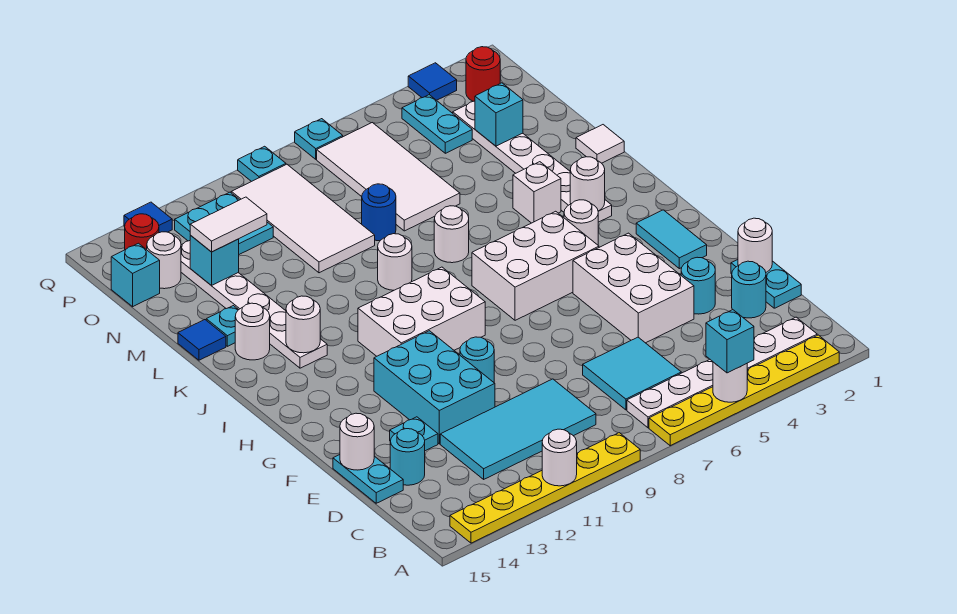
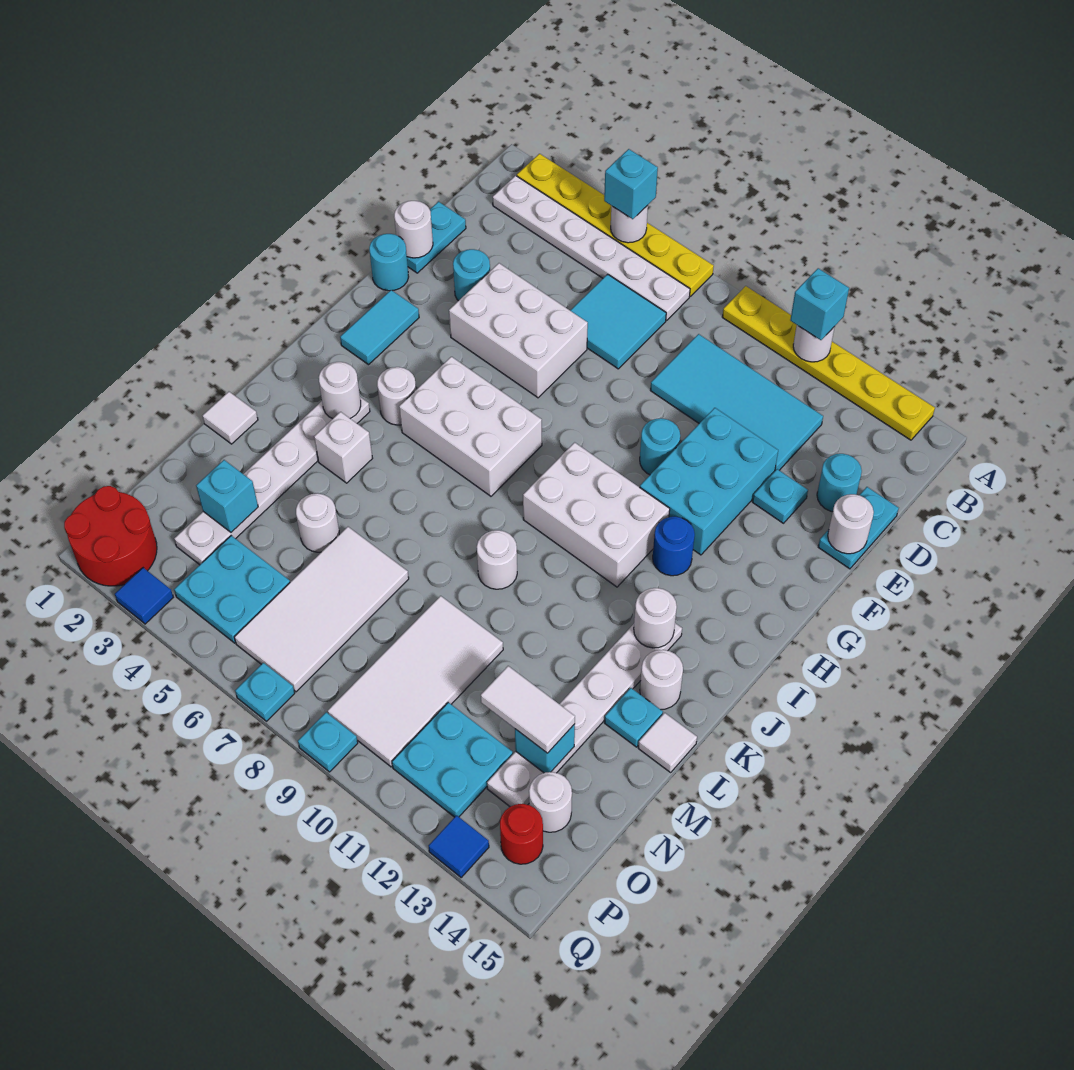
cyan round brick D2 level 1 -> cyan round brick F1 level 1
white brick E4:G5 level 1 -> white brick E4:F6 level 1
white round brick K7 level 1 -> white round brick M5 level 1
blue tile L15 level 1 -> white tile L15 level 1
blue round brick M8 level 1 -> blue round brick H12 level 1
cyan plate O4:P4 level 1 -> cyan plate O4:P5 level 1
cyan brick O15 level 1 -> cyan brick A11 level 3
red round brick P2 level 1 -> red round brick P1:Q2 level 1

